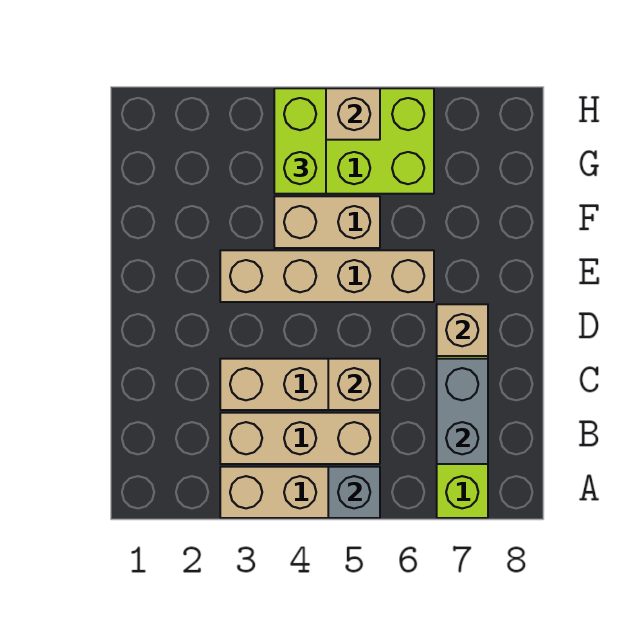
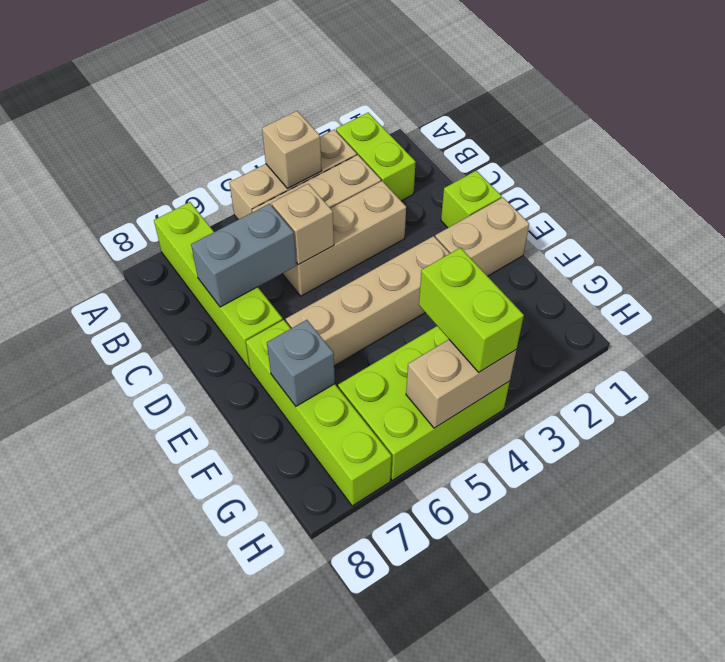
none -> lime brick A2:B2 level 1
grey brick A5 level 2 -> grey brick F7 level 2
grey brick B7:C7 level 2 -> grey brick C6:C7 level 2
none -> lime brick D1 level 1
tan brick D7 level 2 -> tan brick A4 level 2
none -> lime brick E7:H7 level 1
tan brick F4:F5 level 1 -> tan brick E1:E2 level 1

